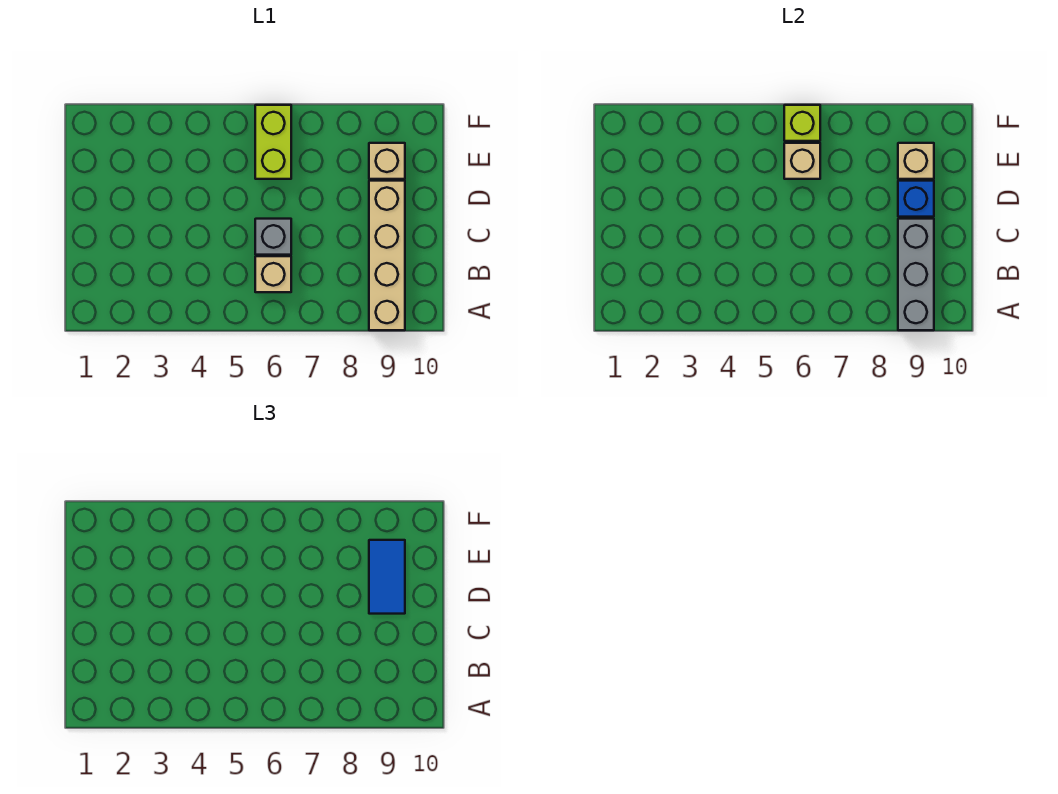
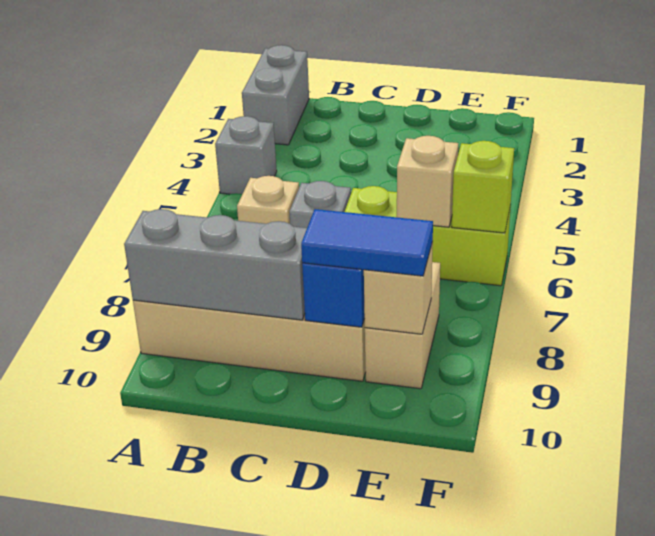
none -> grey brick A1:A2 level 1
none -> grey brick A4 level 1
lime brick E6:F6 level 1 -> lime brick D6:F6 level 1
tan brick E9 level 1 -> tan brick E8:E9 level 1

